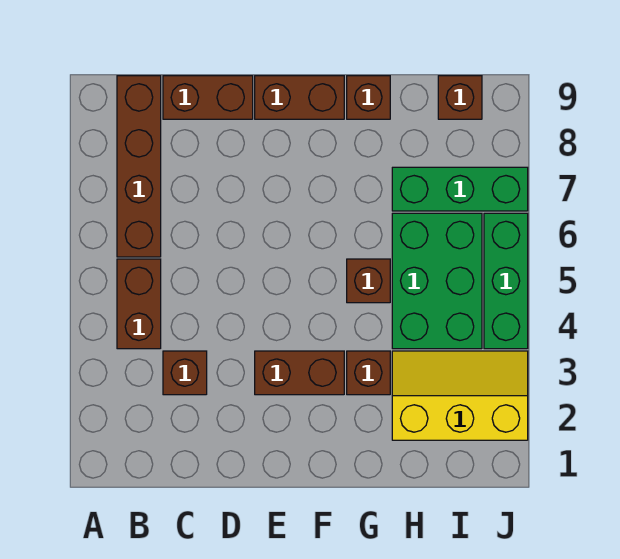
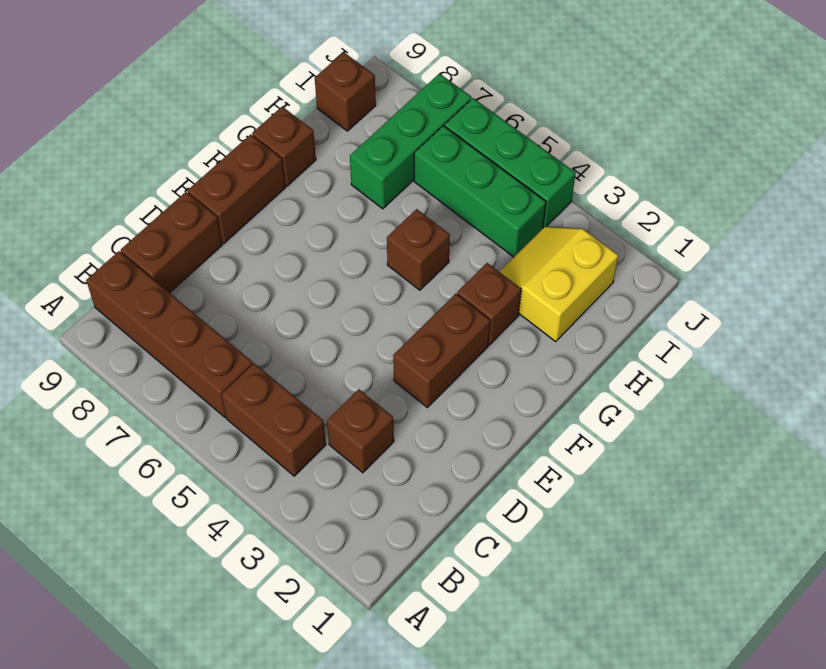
yellow slope H2:J3 level 1 top 2 -> yellow slope H2:I3 level 1 top 2
green brick H4:I6 level 1 -> green brick I4:I6 level 1

